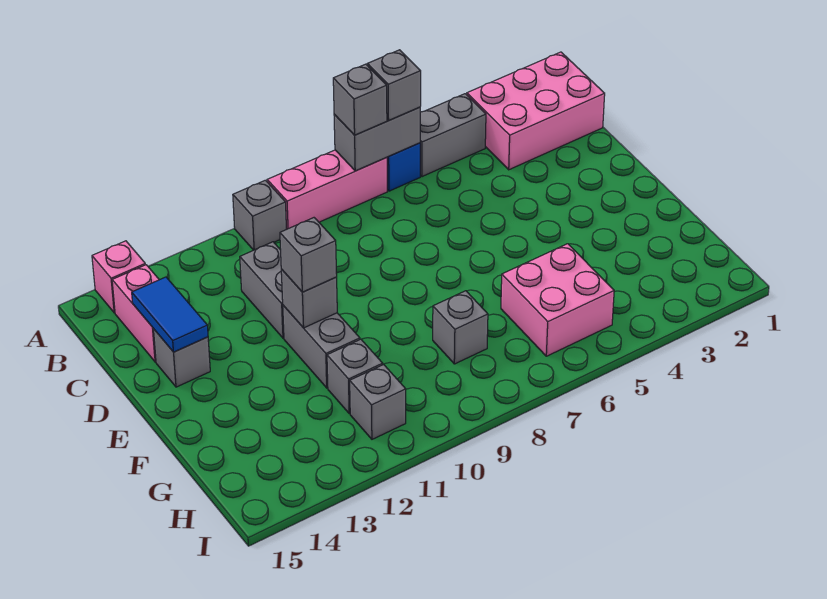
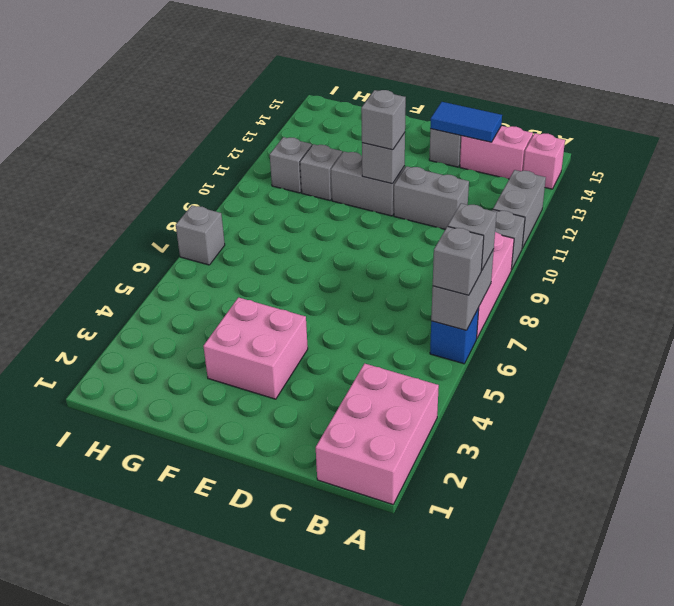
grey brick A4:A5 level 1 -> grey brick A11:A12 level 1
pink brick G5:H6 level 1 -> pink brick E3:F4 level 1
grey brick G8 level 1 -> grey brick I7 level 1

